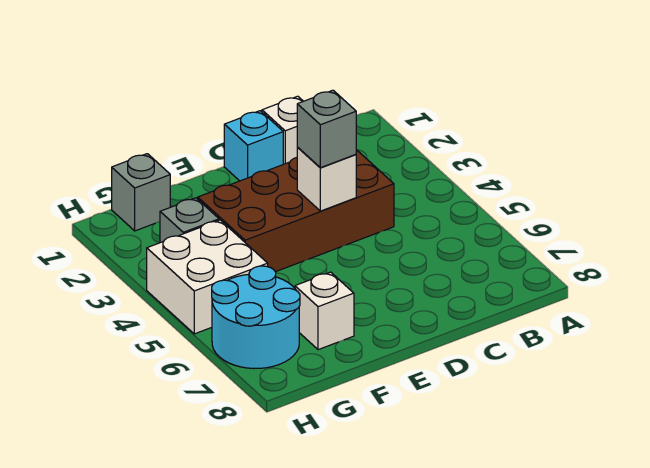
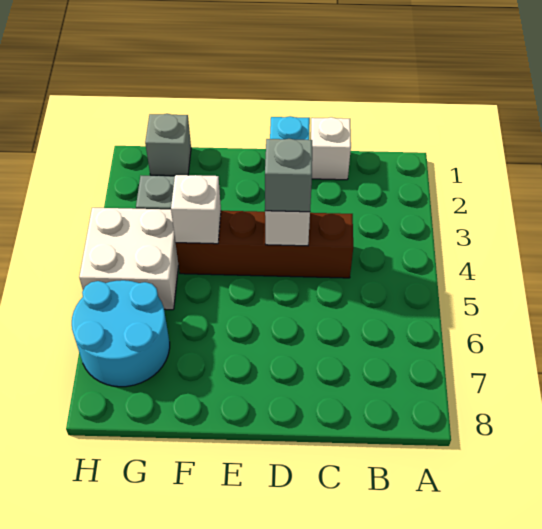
brown brick C3:F4 level 1 -> brown brick C4:F4 level 1
white brick F7 level 1 -> white brick F4 level 2

